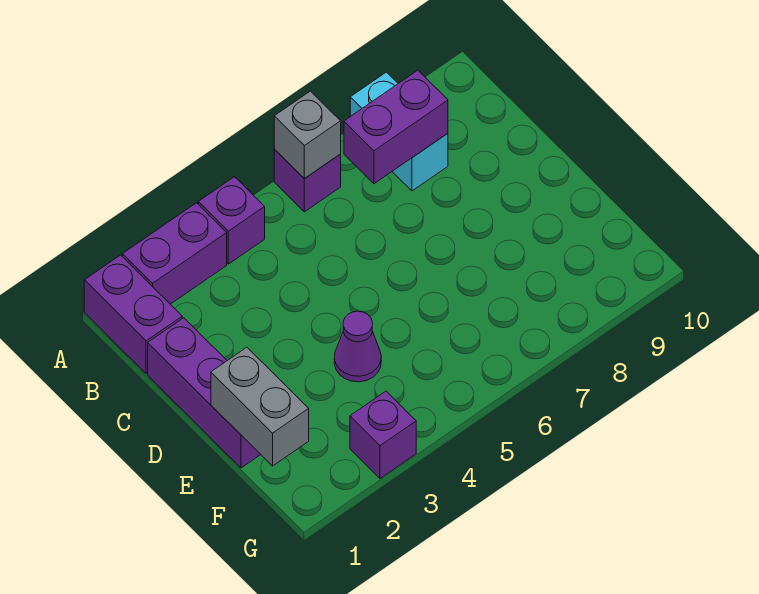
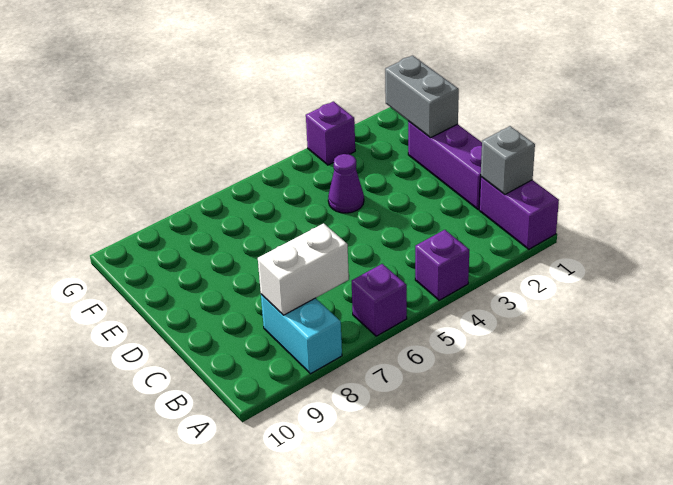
purple brick A2:A3 level 1 -> none
grey brick A6 level 2 -> grey brick B1 level 2
purple brick B7:B8 level 2 -> white brick B7:B8 level 2

